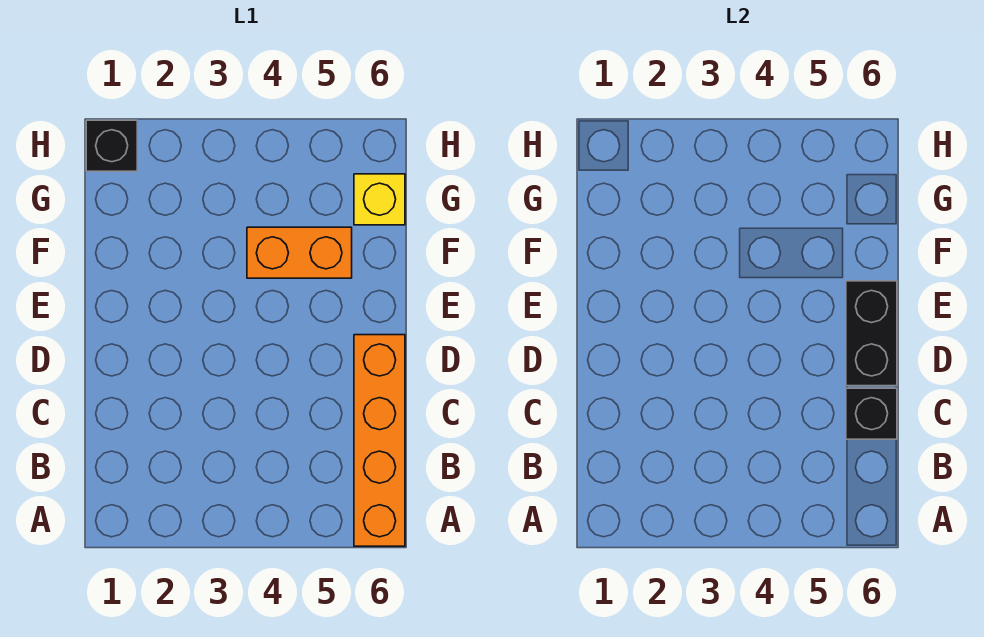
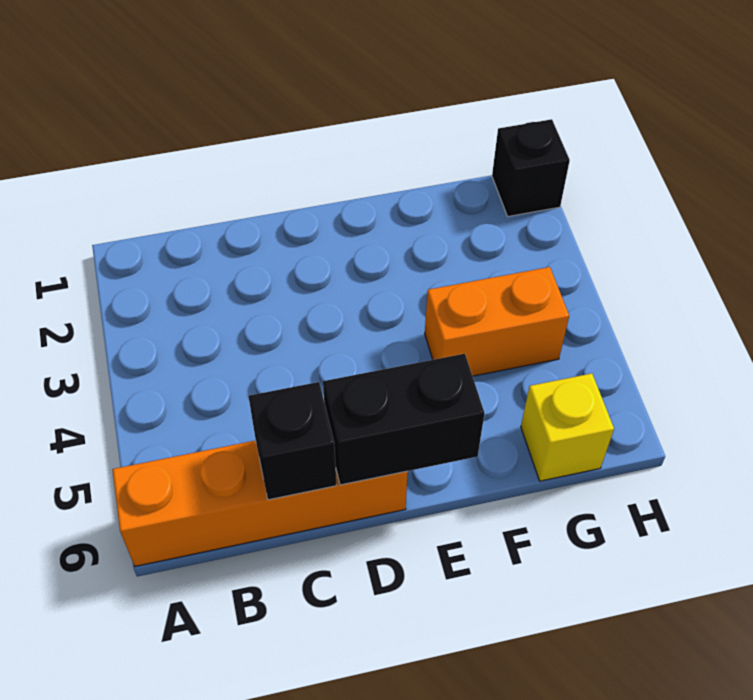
orange brick F4:F5 level 1 -> orange brick F4:G4 level 1

